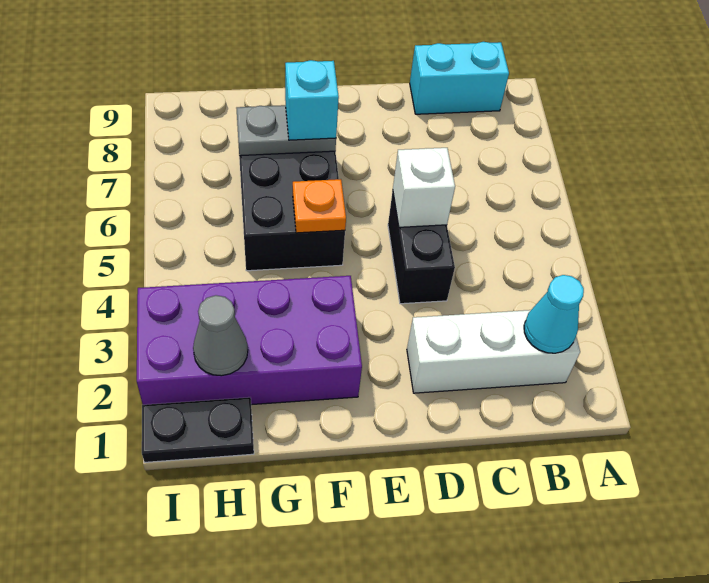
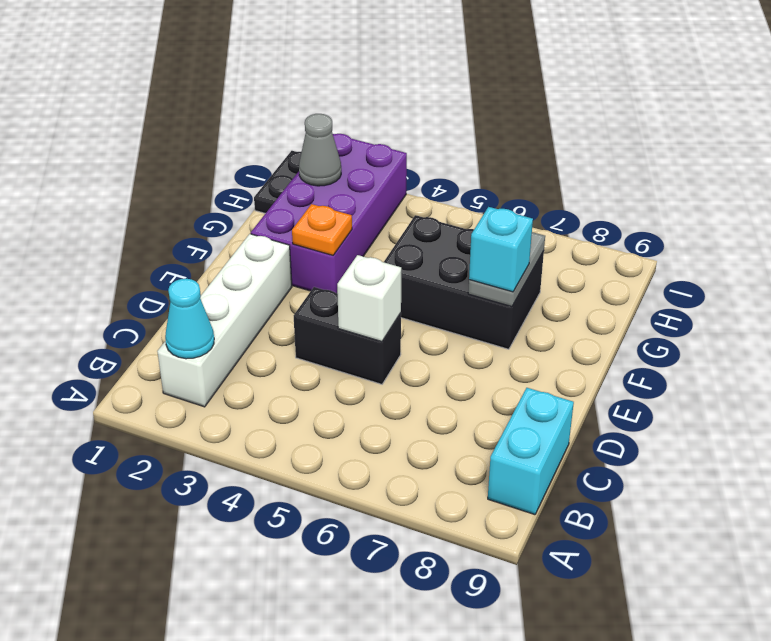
white brick B2:D2 level 1 -> white brick B2:E2 level 1
orange plate F5 level 2 -> orange plate F3 level 2

